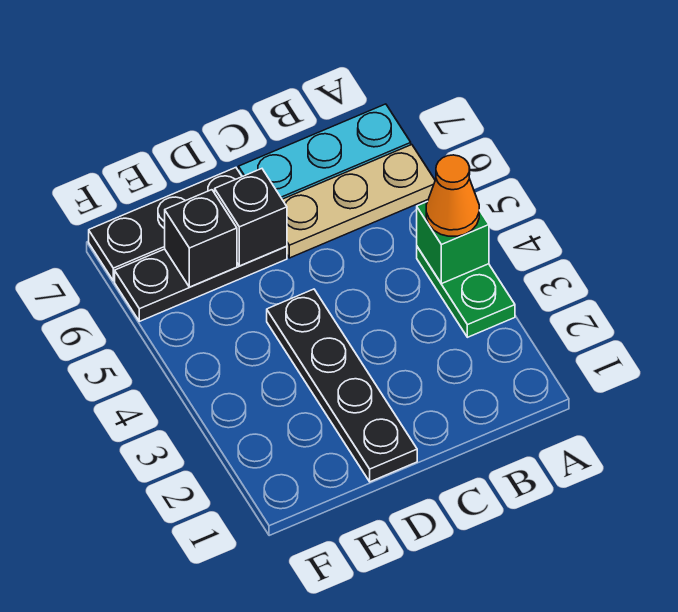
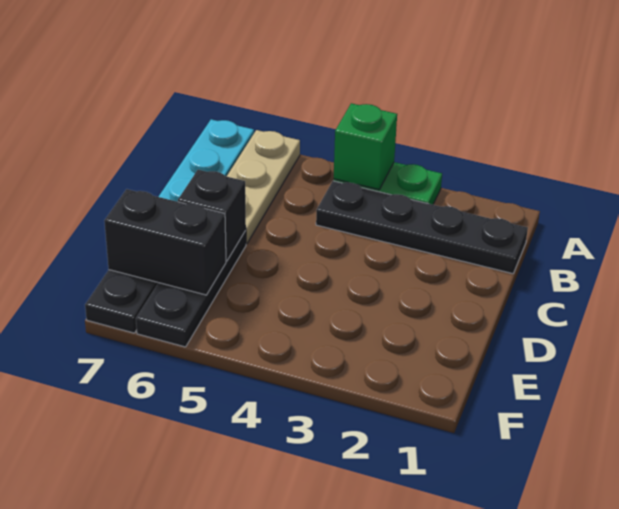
orange cone A4 level 3 -> none
black plate D1:D4 level 1 -> black plate B1:B4 level 1
black brick E6 level 2 -> black brick E6:E7 level 2

